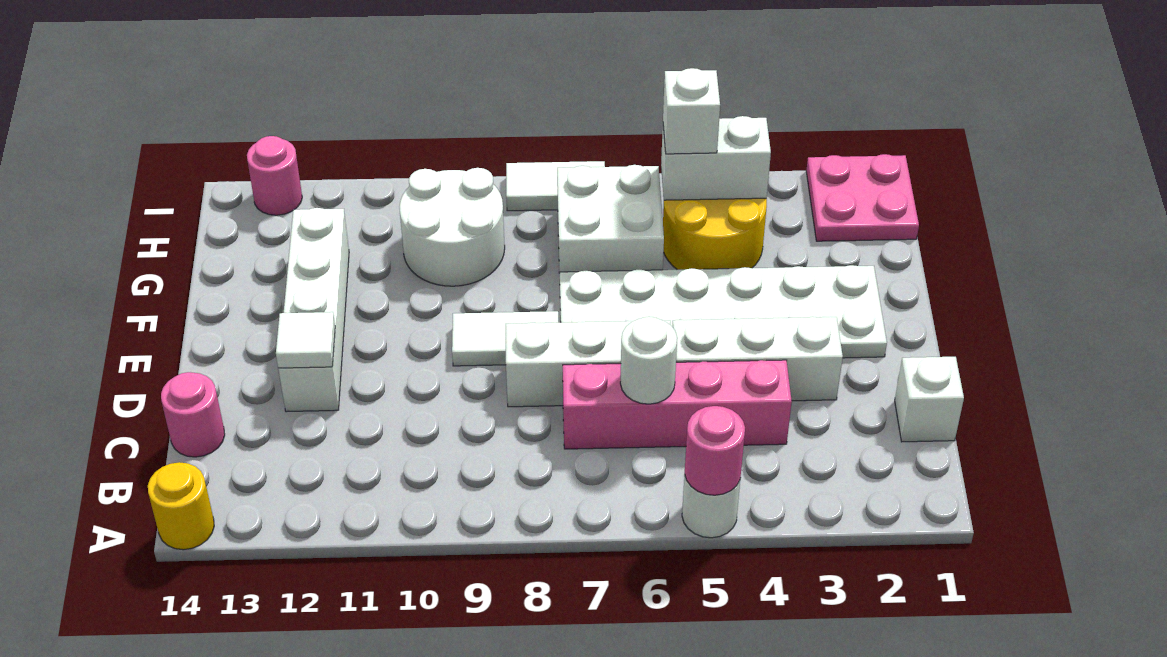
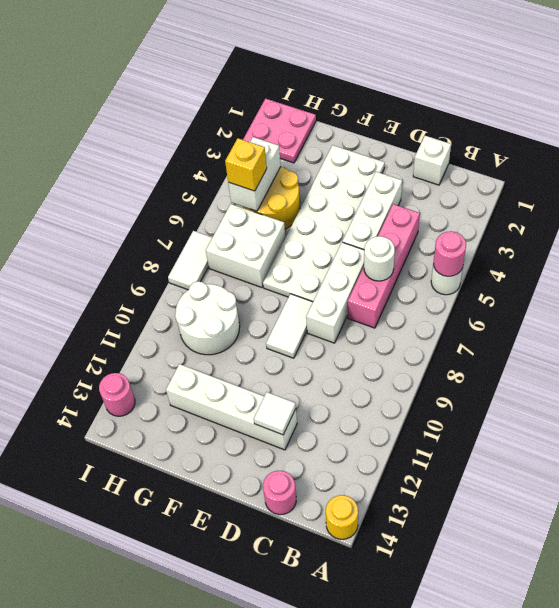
white brick H5 level 3 -> yellow brick H5 level 3

